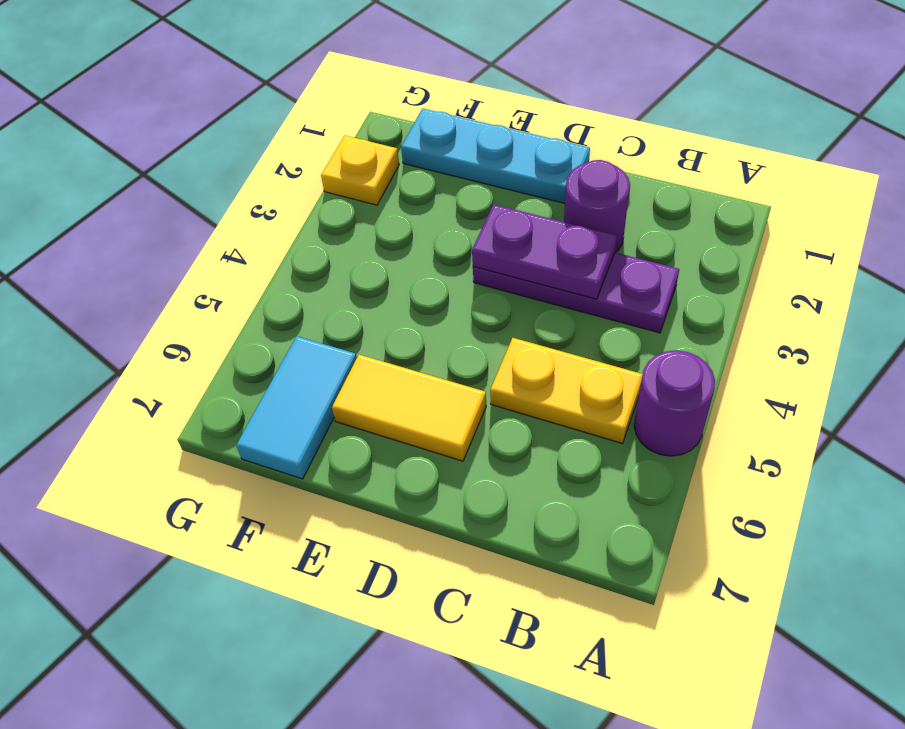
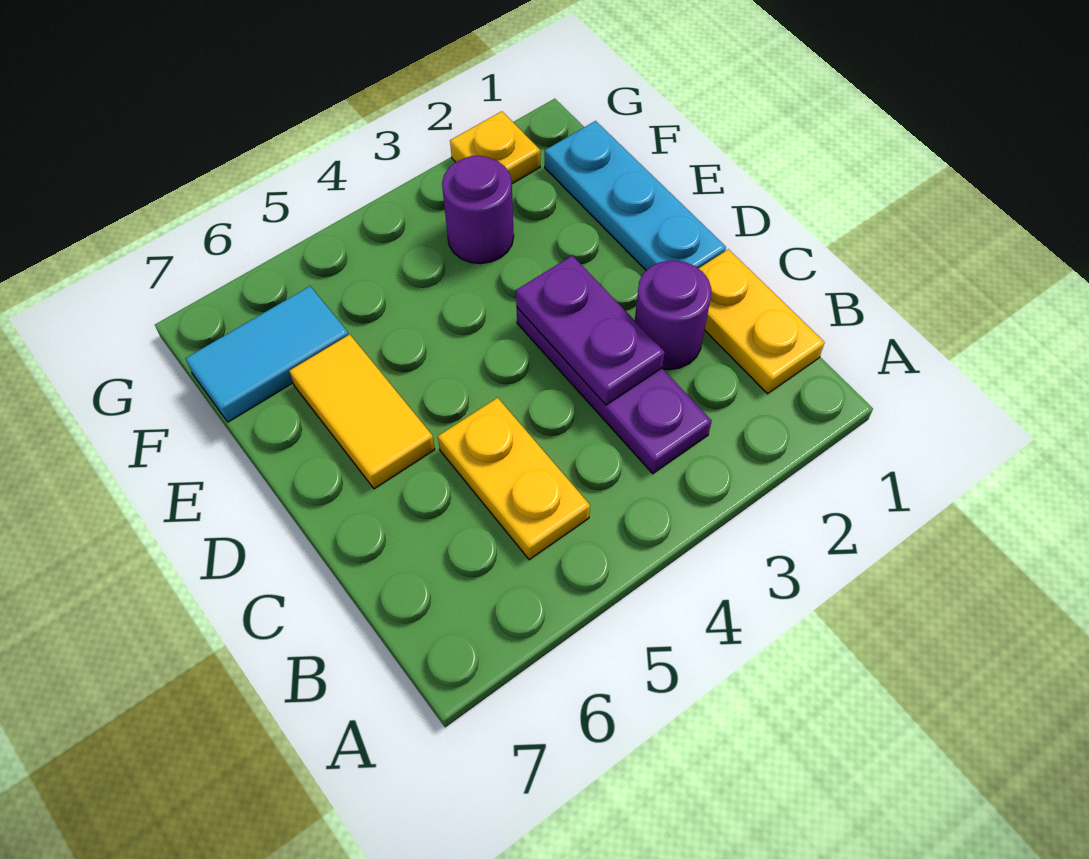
purple round brick A5 level 1 -> purple round brick F3 level 1
none -> yellow plate B1:C1 level 1

